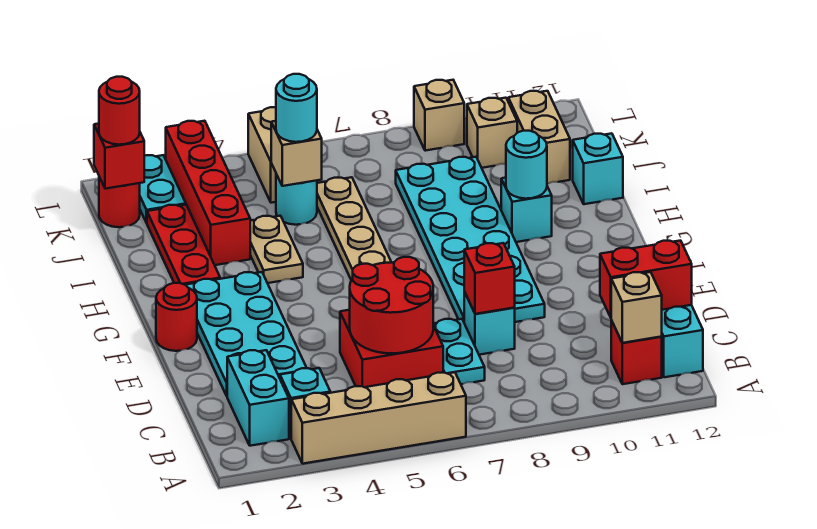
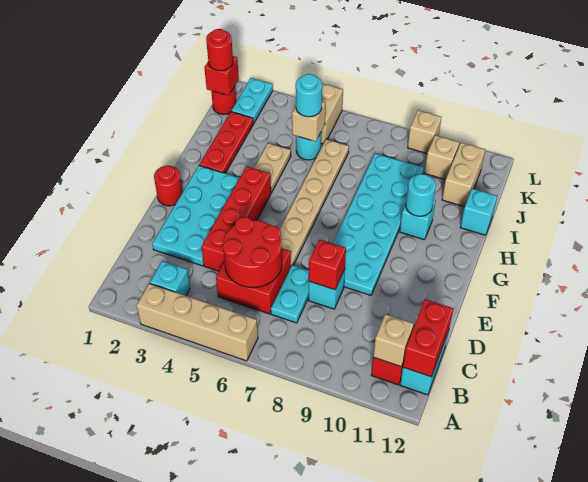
cyan brick B2:C2 level 1 -> none
red brick C11:C12 level 2 -> red brick B12:C12 level 2
red brick I3:L3 level 1 -> red brick D4:G4 level 1

